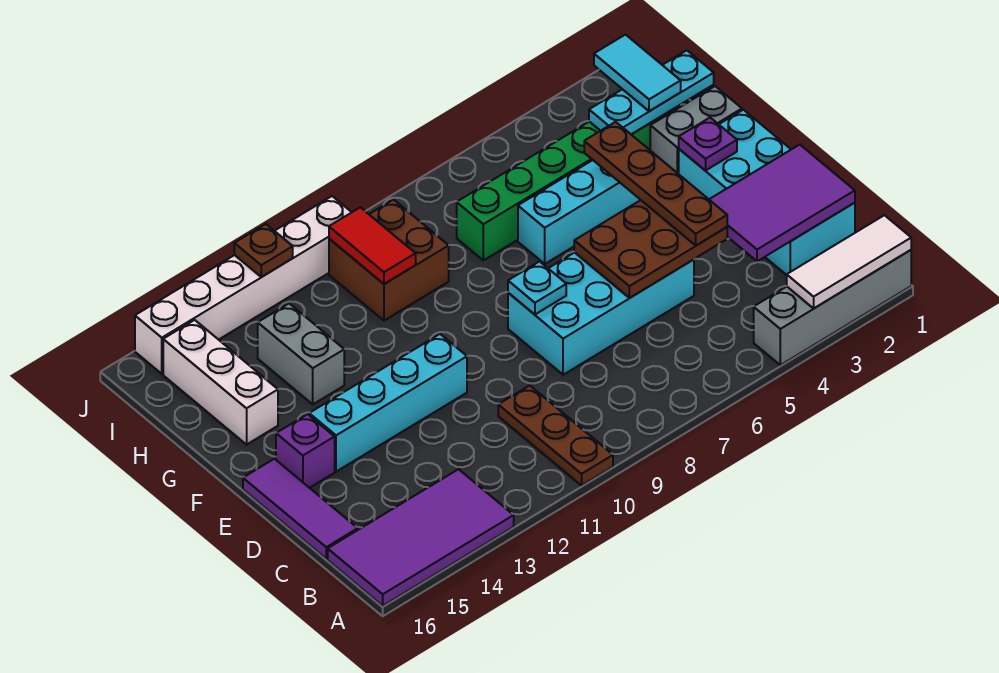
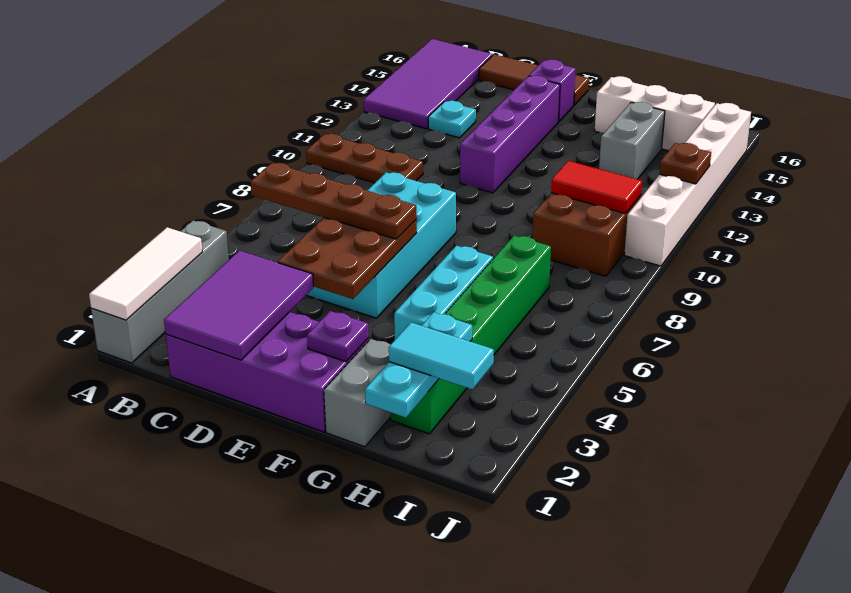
cyan brick C1:F2 level 1 -> purple brick C1:F2 level 1
purple tile C16:E16 level 1 -> brown tile C16:E16 level 1
brown plate D4:G4 level 3 -> brown plate B6:E6 level 3
cyan plate E8 level 2 -> cyan plate C13 level 1
cyan brick E11:E14 level 1 -> purple brick E11:E14 level 1
grey brick G13:H13 level 1 -> grey brick H13:H14 level 1

